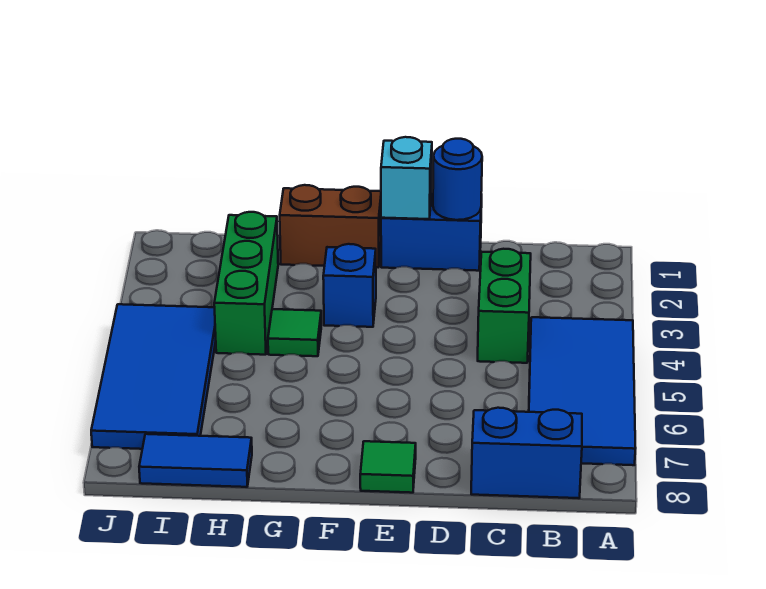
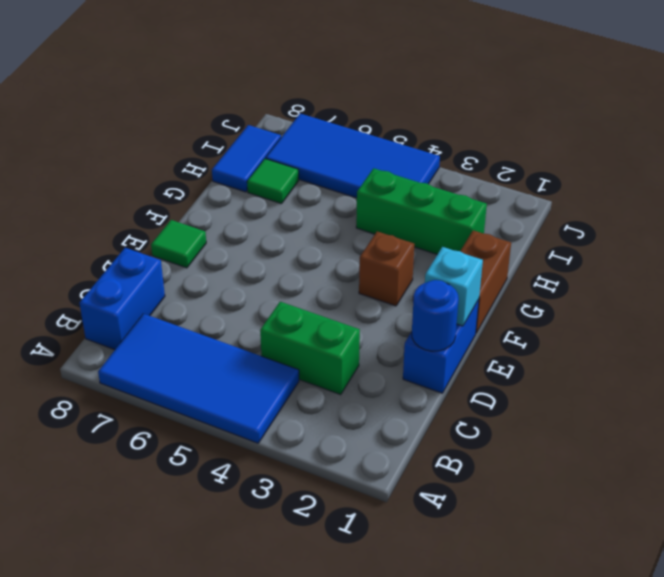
blue brick F3 level 1 -> brown brick F3 level 1
green tile G4 level 1 -> green tile H7 level 1

